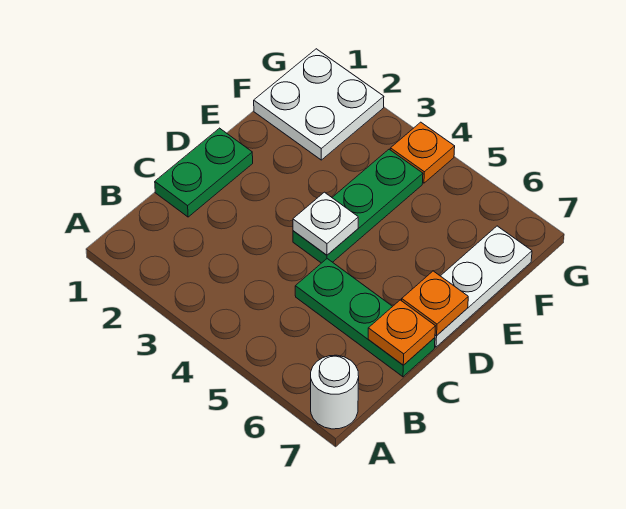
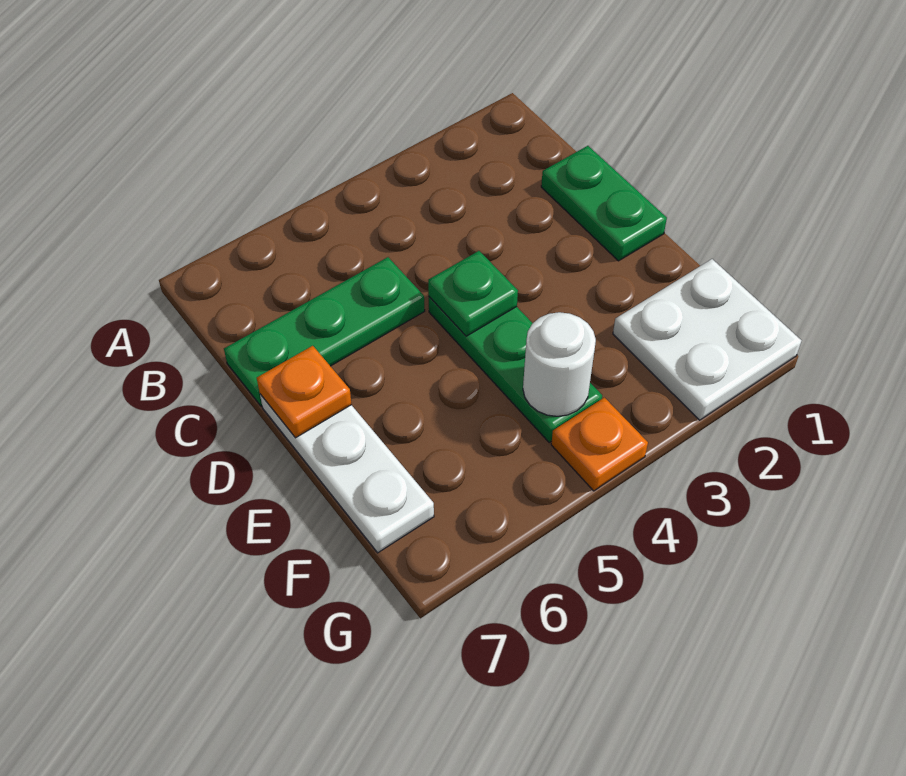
white round brick A7 level 1 -> white round brick F4 level 2
orange plate C7 level 2 -> none
white plate D4 level 2 -> green plate D4 level 2

